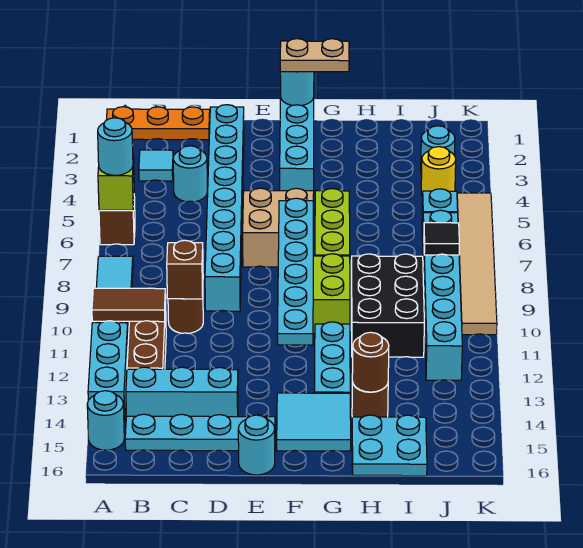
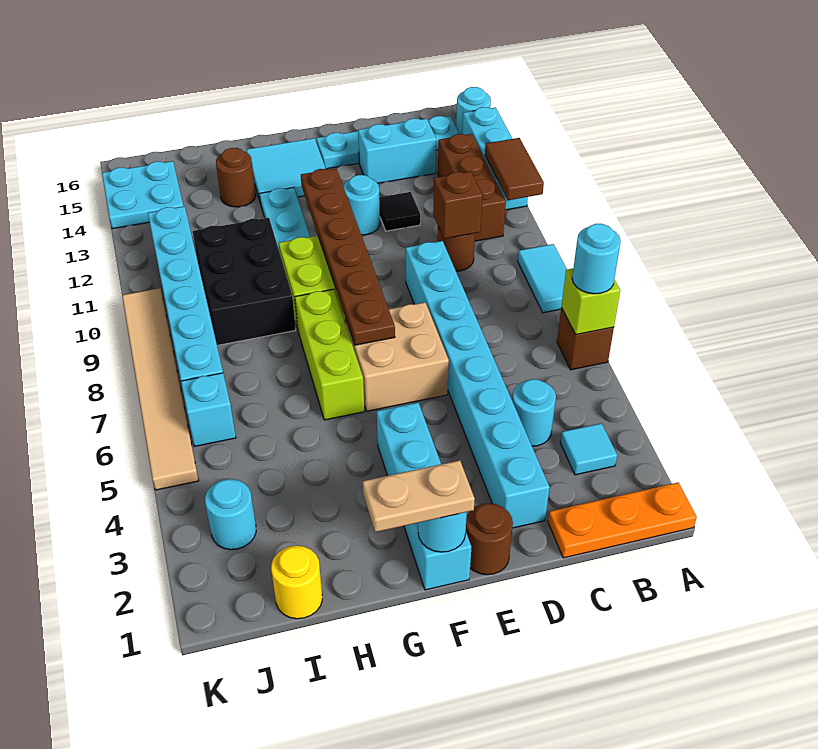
brown tile A11:B11 level 2 -> brown tile A11:A12 level 2
cyan brick B14:D14 level 1 -> cyan brick C14:D14 level 1
cyan round brick E16 level 1 -> cyan round brick E12 level 1
cyan plate F7:F12 level 2 -> brown plate F7:F12 level 2
brown round brick H14 level 2 -> brown round brick E1 level 1
cyan plate H15:I16 level 1 -> cyan plate J14:K15 level 1
yellow round brick J4 level 1 -> yellow round brick I1 level 1
black tile J8 level 2 -> black tile D12 level 1

